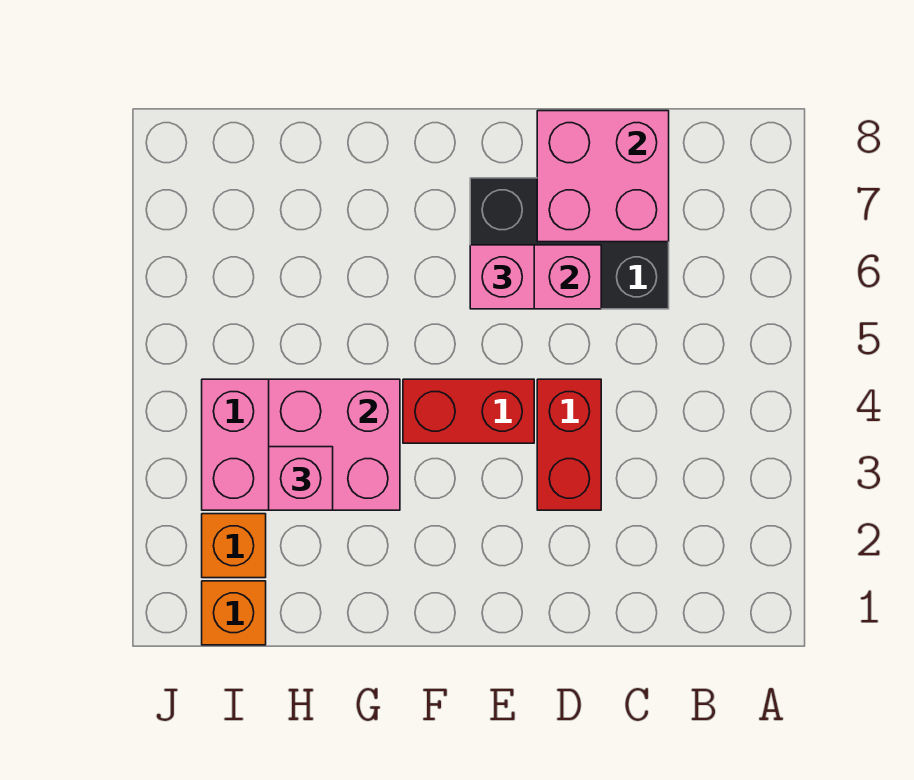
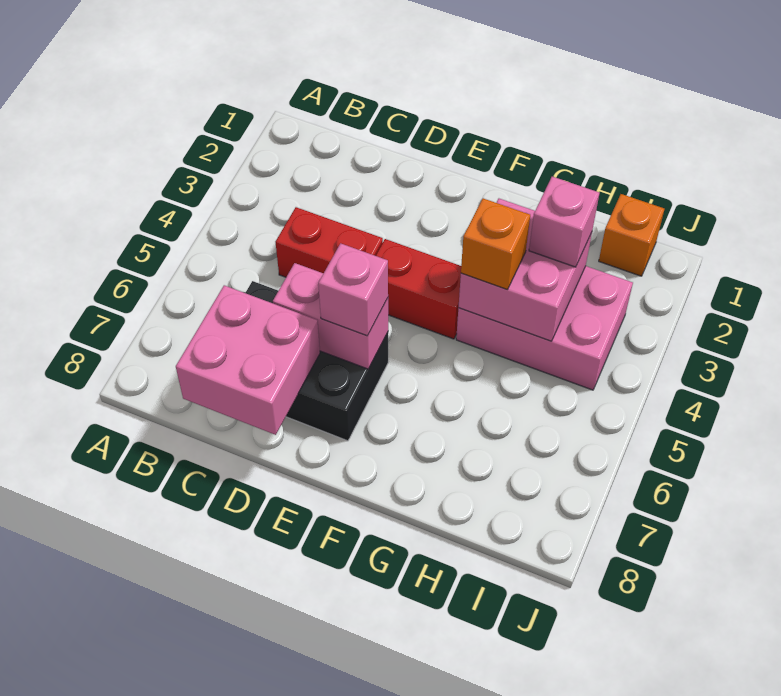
red brick D3:D4 level 1 -> red brick C4:D4 level 1
orange brick I2 level 1 -> orange brick G4 level 3

